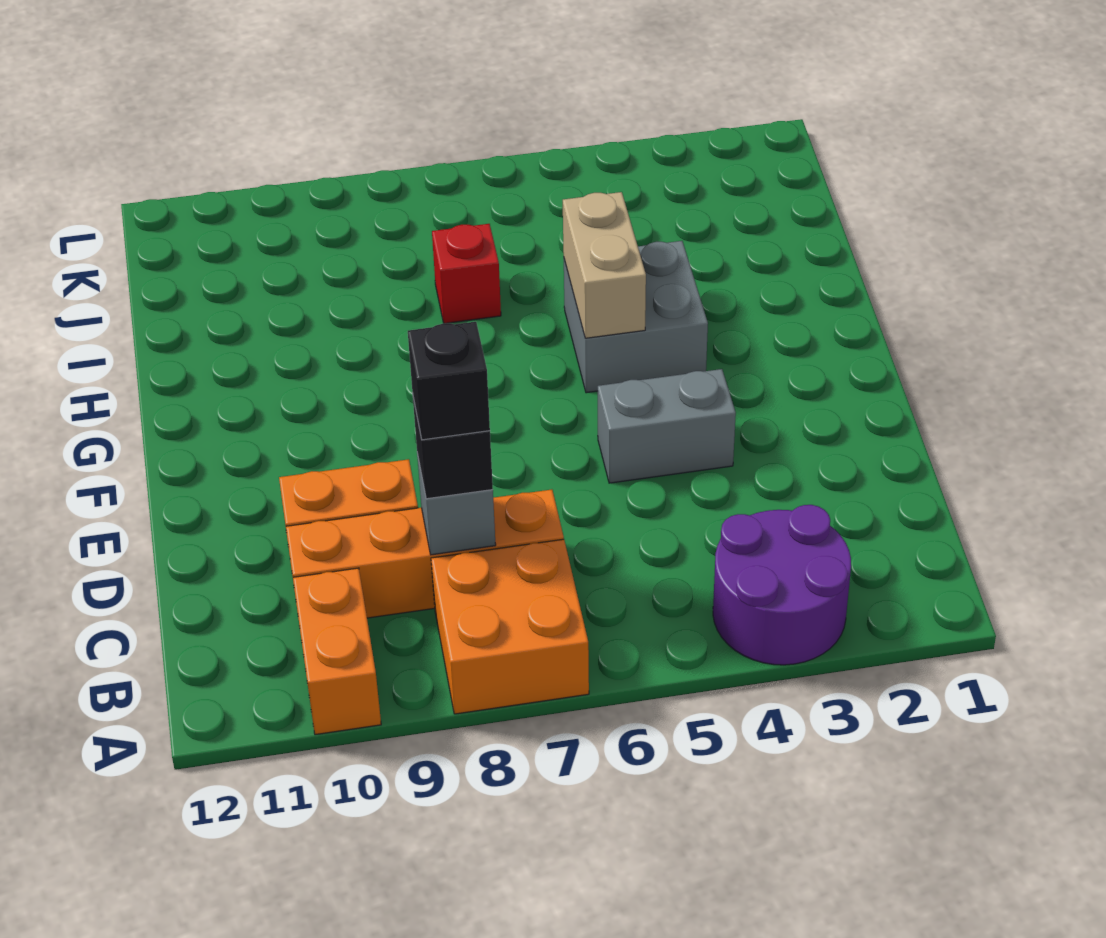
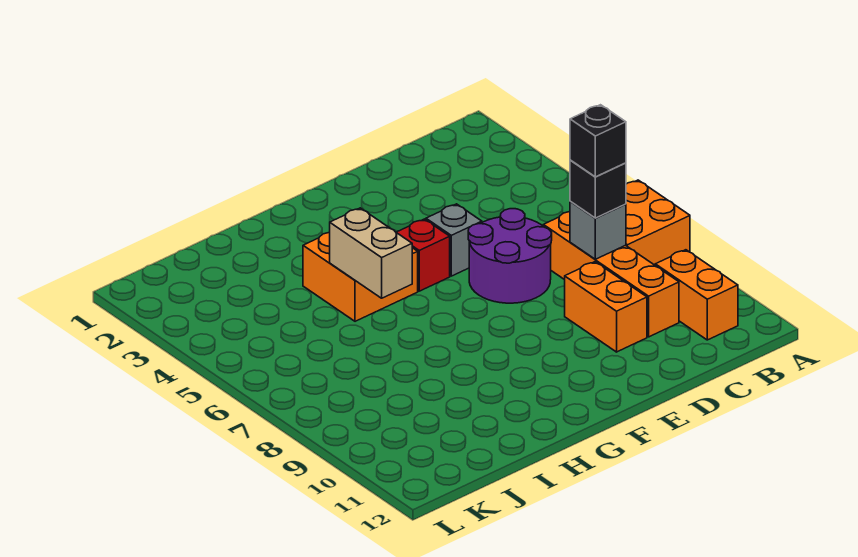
purple round brick A3:B4 level 1 -> purple round brick D6:E7 level 1
orange brick A10:B10 level 1 -> orange brick B10:B11 level 1
grey brick E4:E5 level 1 -> grey brick E5 level 1
grey brick G4:H5 level 1 -> orange brick G4:H5 level 1
tan brick G5:H5 level 2 -> tan brick H5:H6 level 2
red brick I7 level 1 -> red brick F5 level 1

